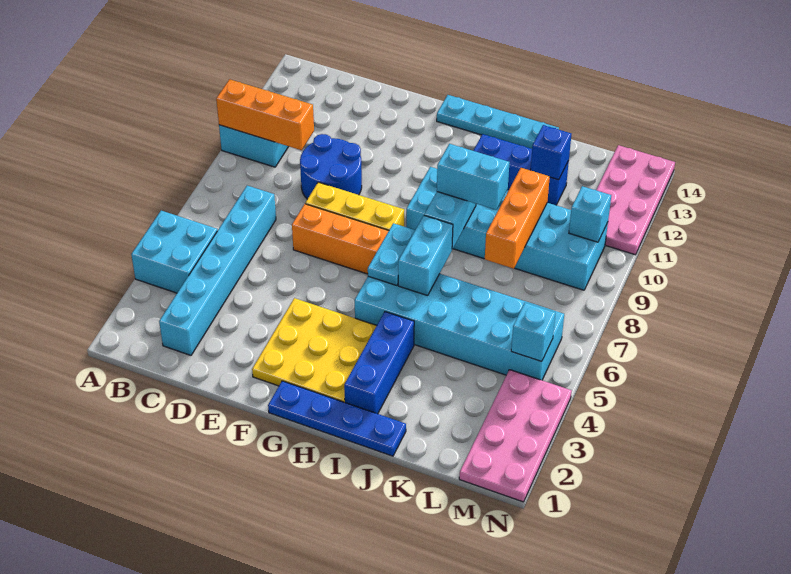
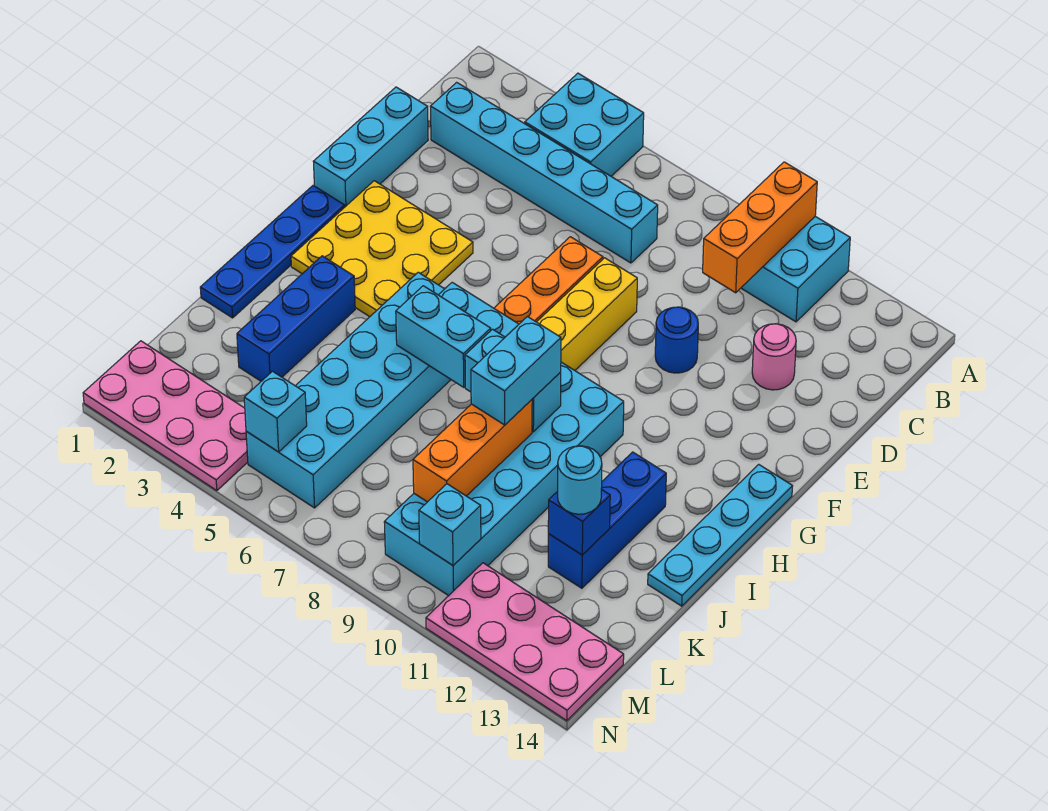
none -> cyan brick D1:F1 level 1
blue round brick D9:E10 level 1 -> blue round brick E10 level 1
none -> pink round brick D12 level 1
blue brick I2:I4 level 1 -> blue brick I3:K3 level 1
orange brick K8:K10 level 2 -> orange brick J9:L9 level 2
none -> cyan round brick K12 level 3

